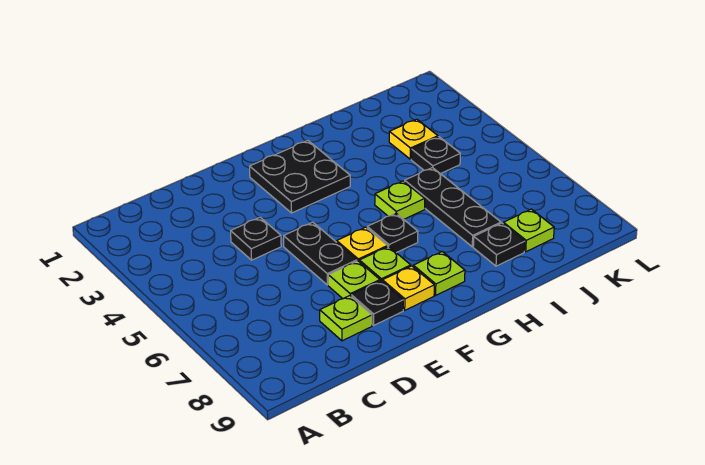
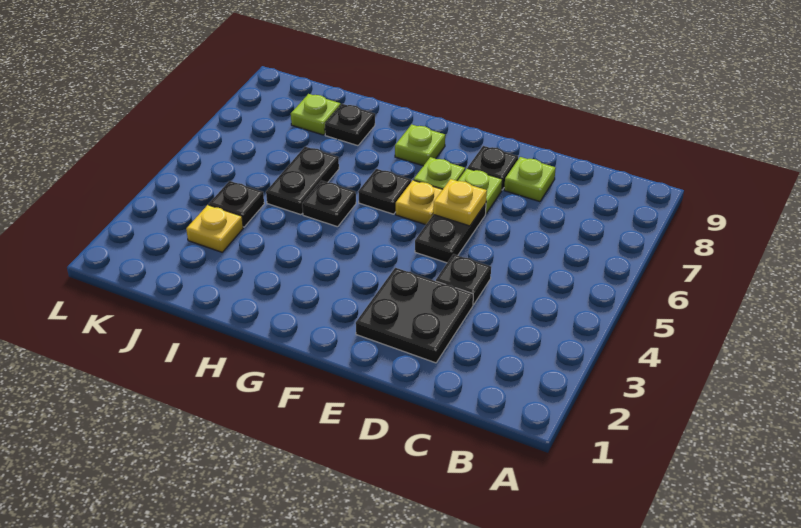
black plate F2:G3 level 1 -> black plate D2:E3 level 1
yellow plate F8 level 1 -> yellow plate E6 level 2
lime plate H5 level 1 -> black plate H5 level 1
black plate I5:I7 level 1 -> black plate I5:I6 level 1

